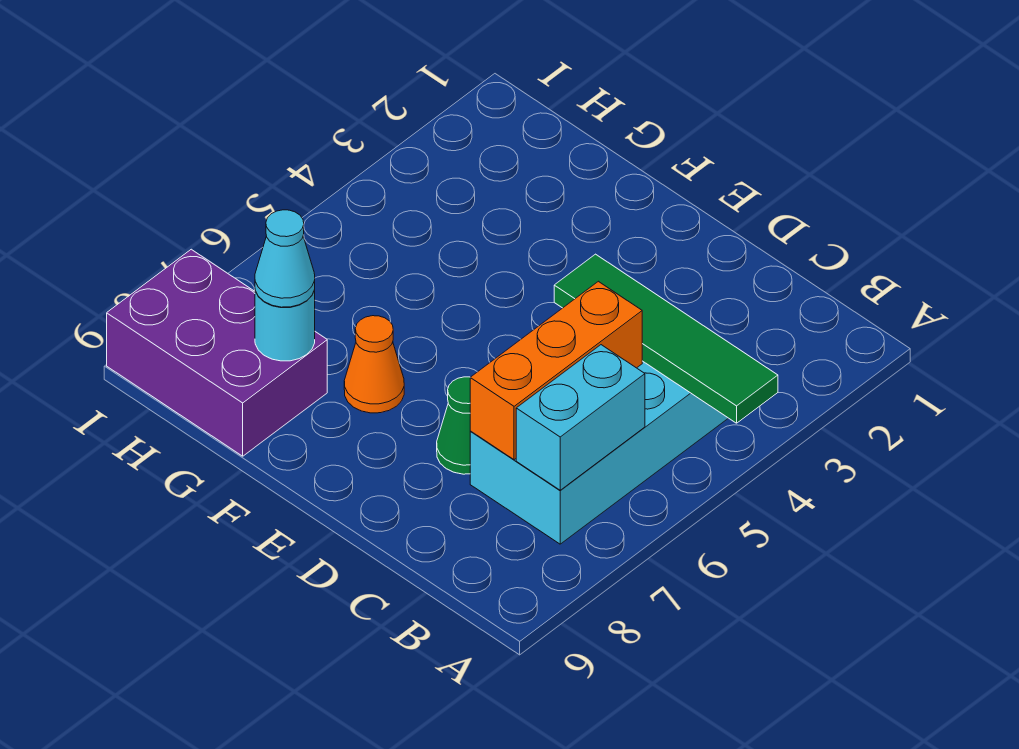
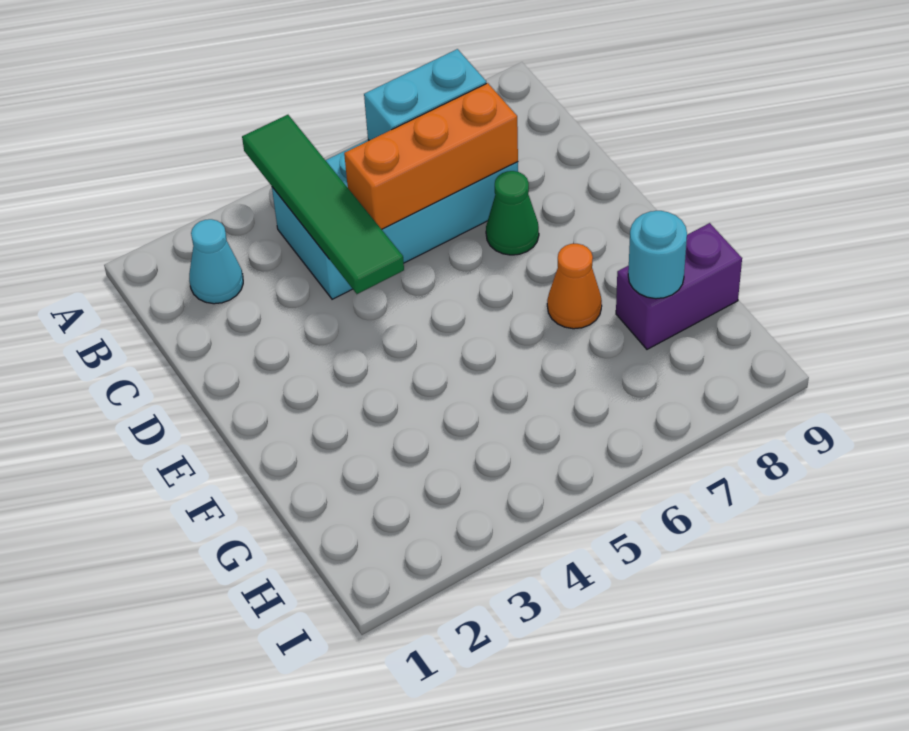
purple brick G8:I9 level 1 -> purple brick G8:G9 level 1
cyan cone G8 level 3 -> cyan cone B2 level 1

